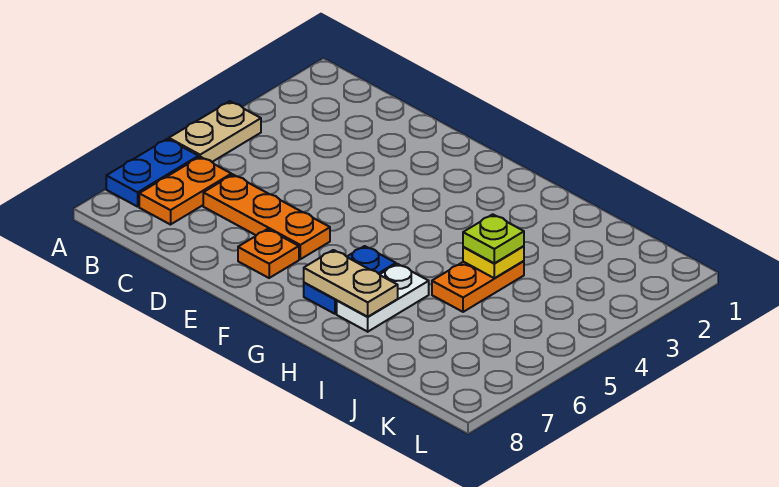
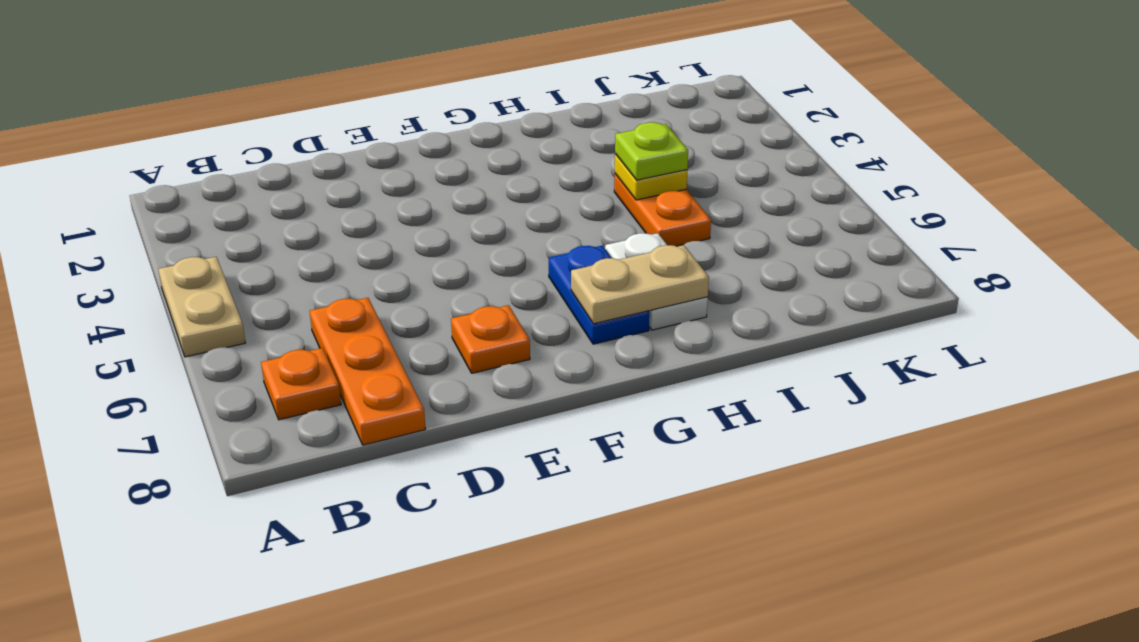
blue plate A6:A7 level 1 -> none
orange plate B6:B7 level 1 -> orange plate B7 level 1
orange plate C6:E6 level 1 -> orange plate C6:C8 level 1

